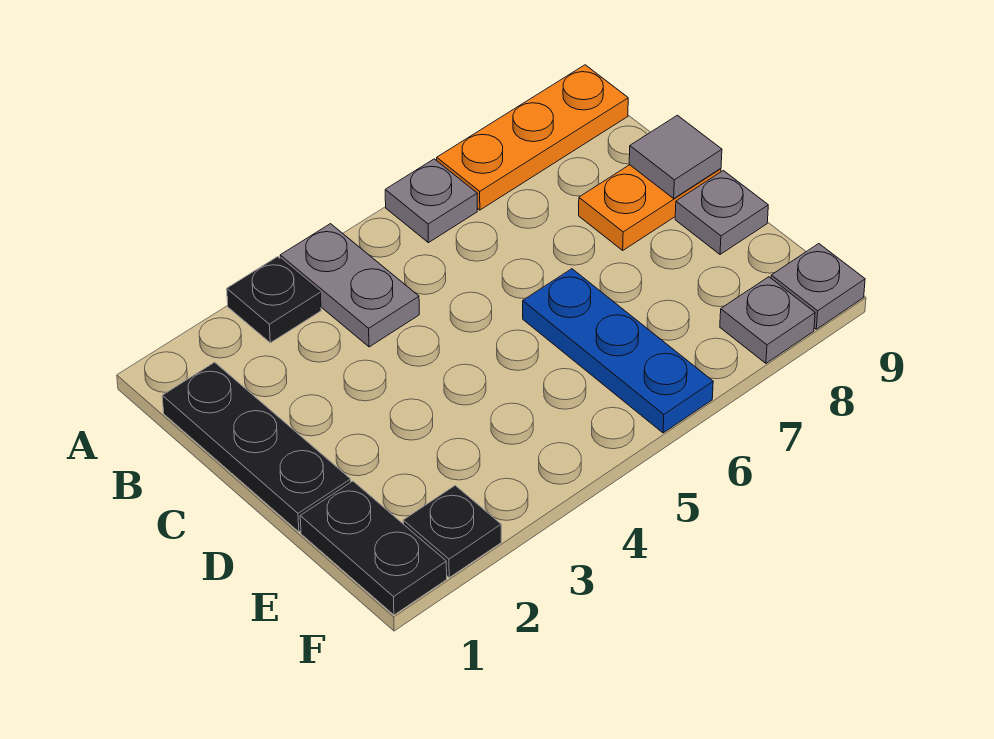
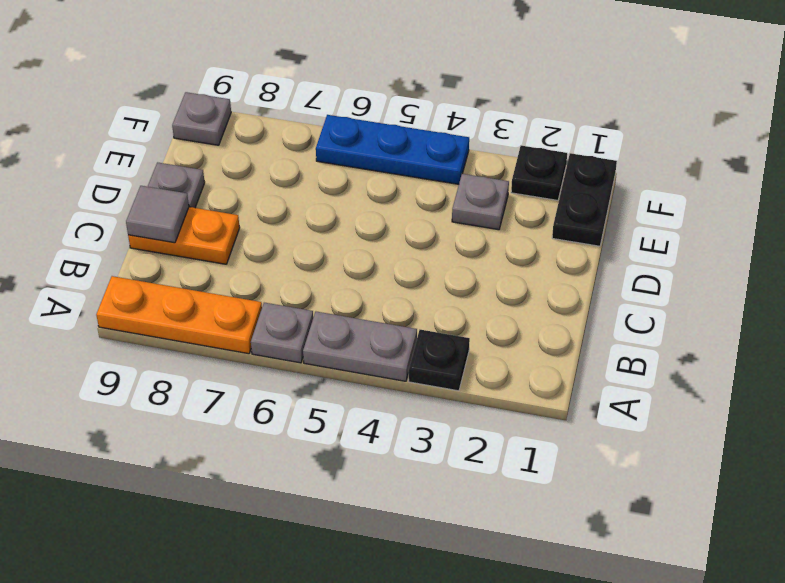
grey plate A4:B4 level 1 -> grey plate A4:A5 level 1
black plate B1:D1 level 1 -> none
blue plate D6:F6 level 1 -> blue plate F4:F6 level 1
grey plate F8 level 1 -> grey plate E3 level 1

